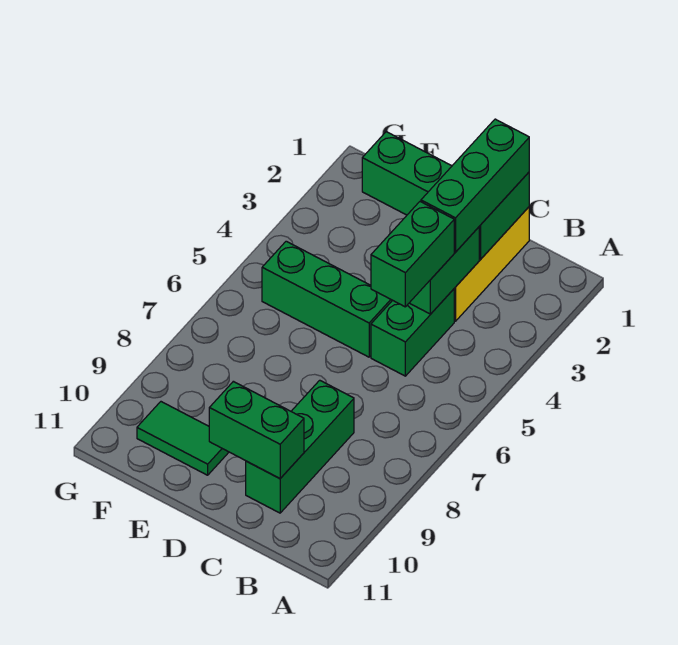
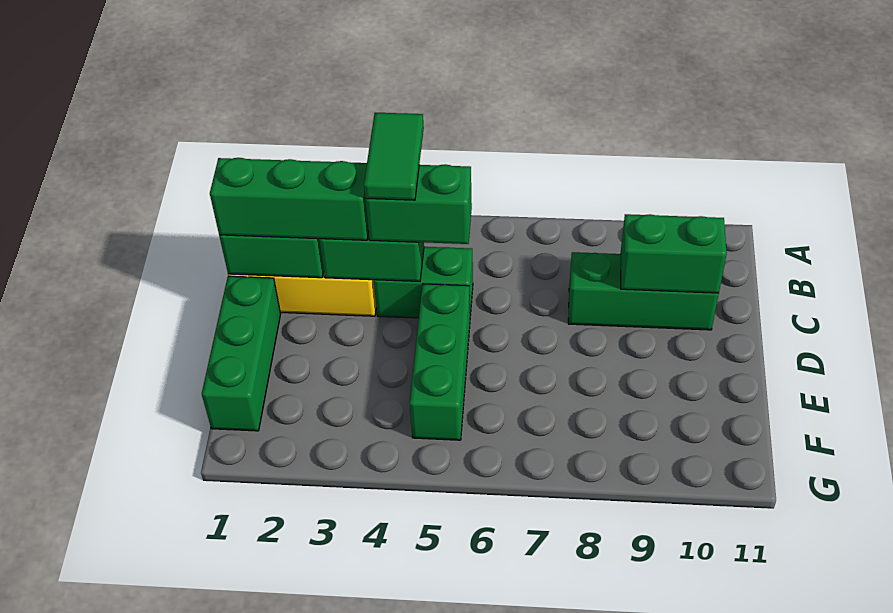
green brick C10:D10 level 2 -> green brick C9:C10 level 2
green tile E10:F10 level 1 -> green tile B4:C4 level 4

